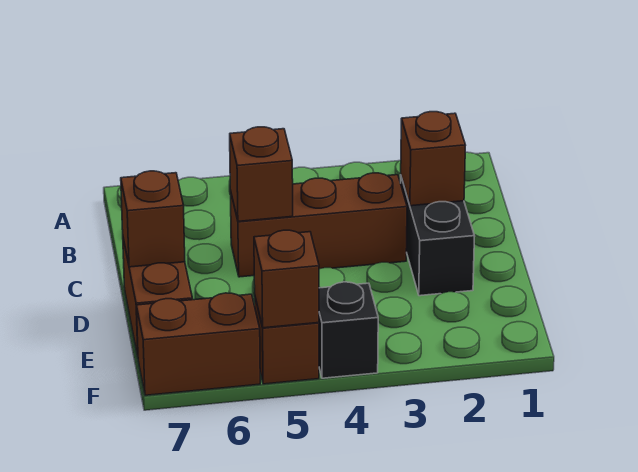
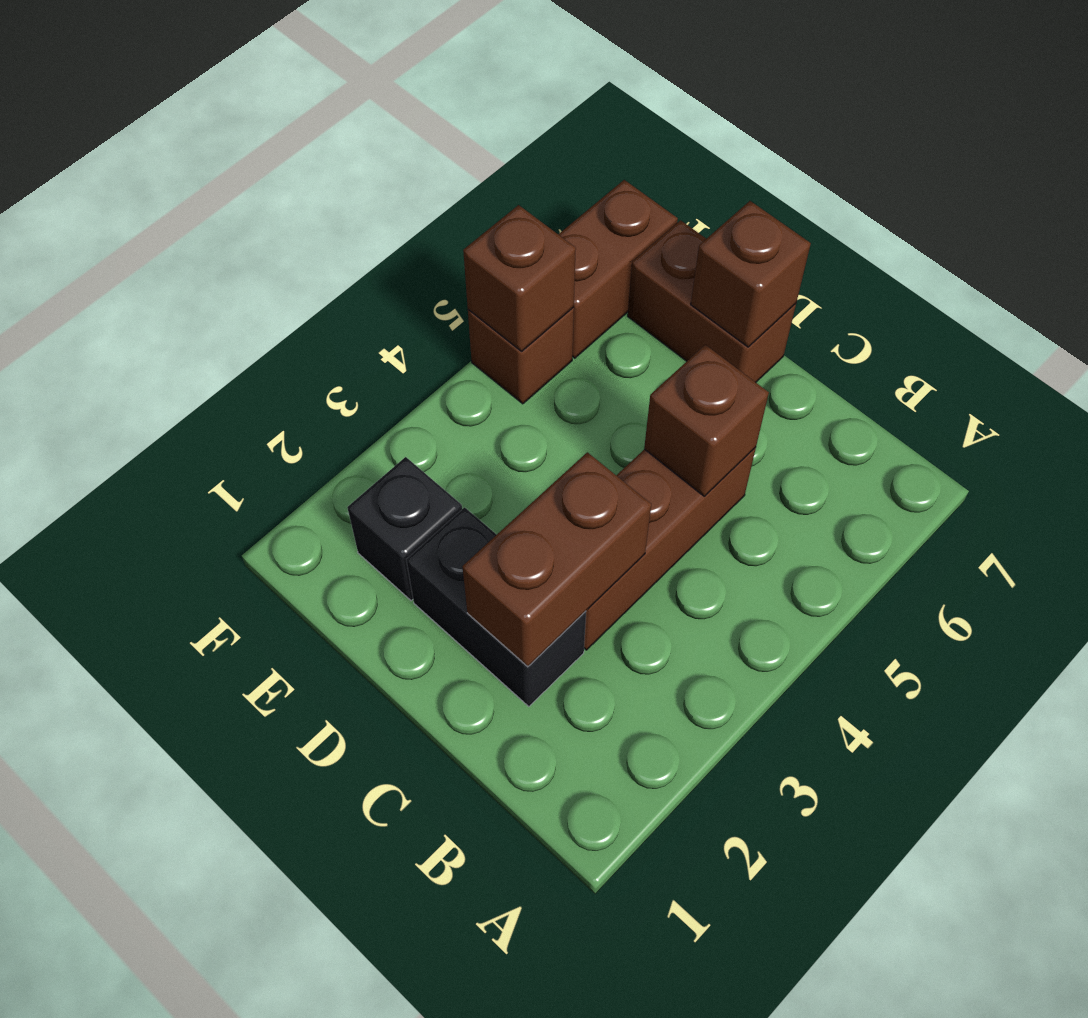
brown brick C2 level 2 -> brown brick C2:C3 level 2
black brick F4 level 1 -> black brick E2 level 1

